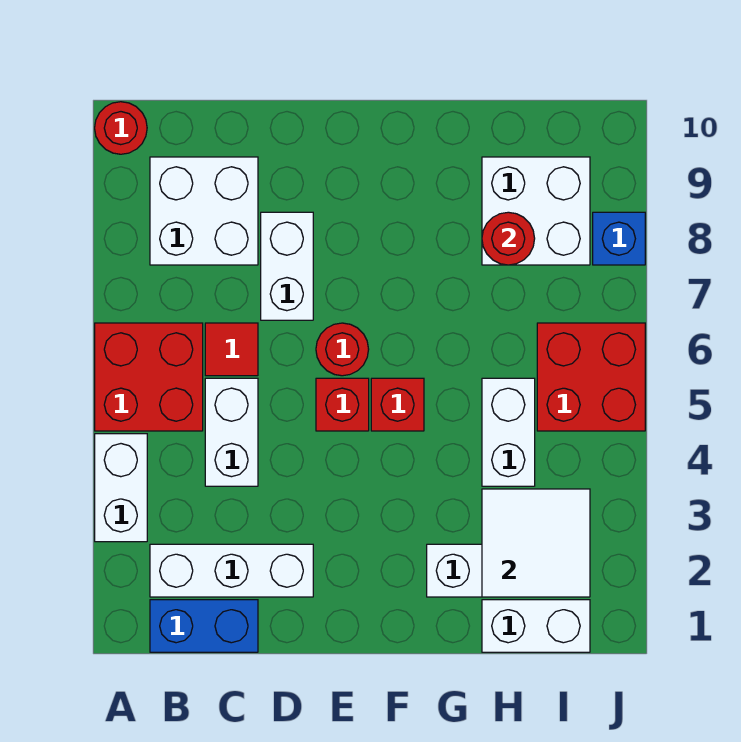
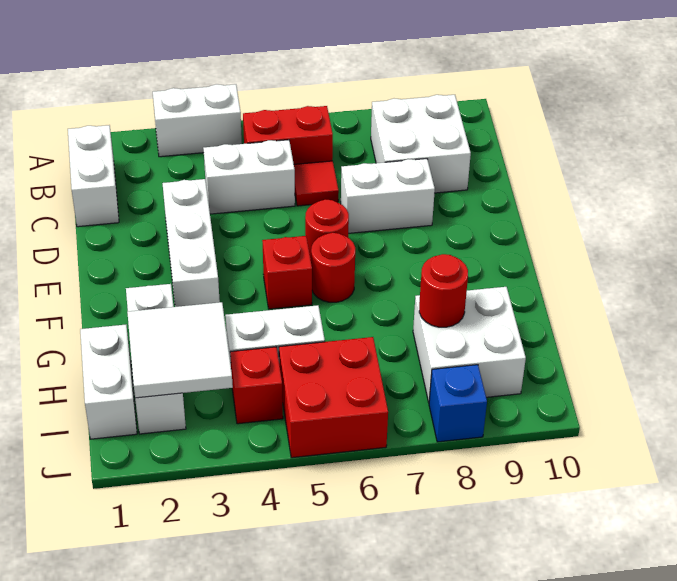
red brick A5:B6 level 1 -> red brick B5:B6 level 1
red round brick A10 level 1 -> red round brick F6 level 1
blue brick B1:C1 level 1 -> white brick B1:C1 level 1
white brick B2:D2 level 1 -> white brick D3:F3 level 1
red brick E5 level 1 -> red brick I4 level 1

